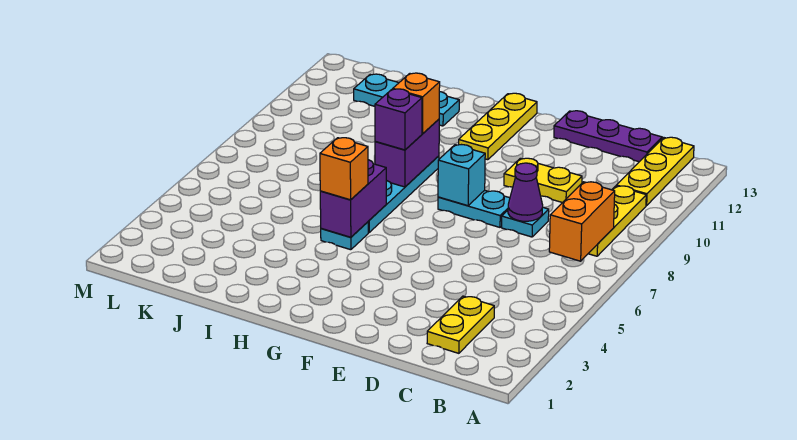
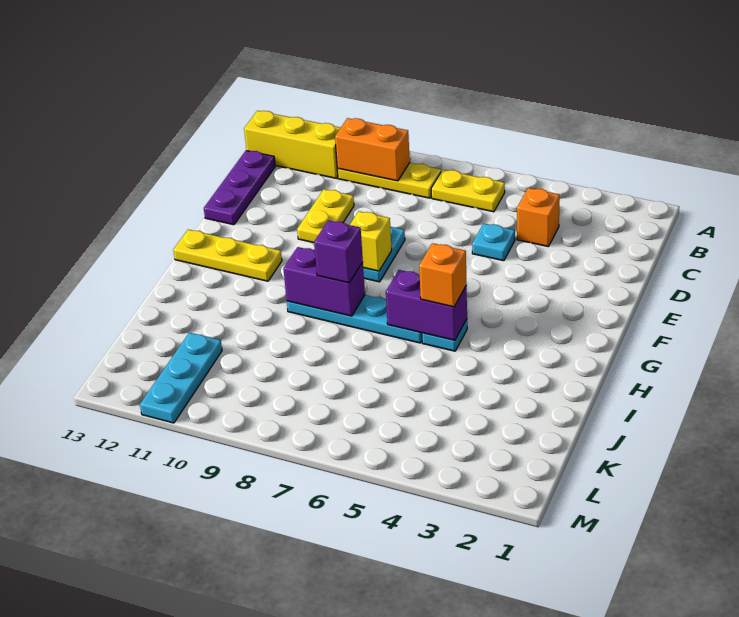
orange brick B7:B8 level 2 -> orange brick B9:B10 level 2
yellow plate B11:B13 level 1 -> yellow brick B11:B13 level 1
yellow plate C2:C3 level 1 -> yellow plate B6:B7 level 1
cyan plate D8 level 1 -> cyan plate D5 level 1
purple cone D8 level 2 -> none
cyan brick F8 level 2 -> yellow brick F8 level 2
orange brick H9 level 3 -> orange brick C4 level 1
cyan plate I12:K12 level 1 -> cyan plate K11:M11 level 1

